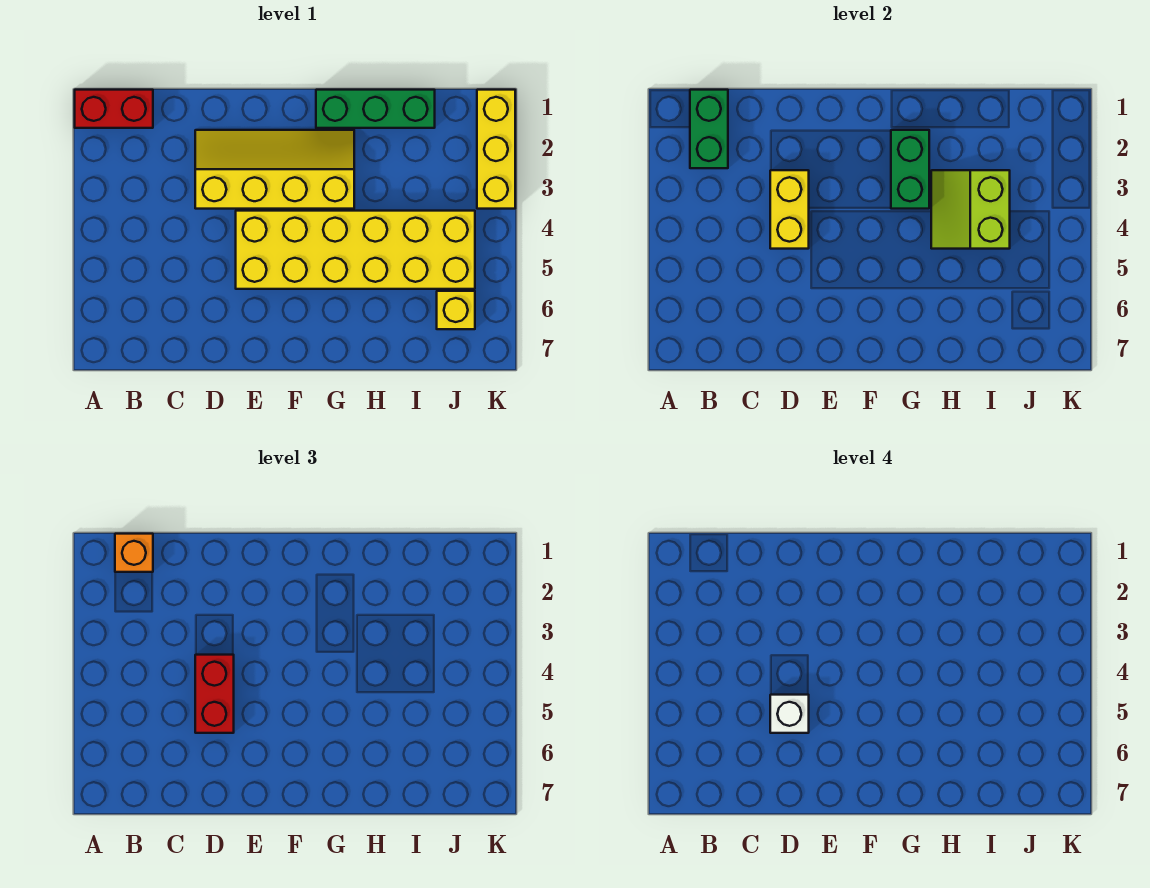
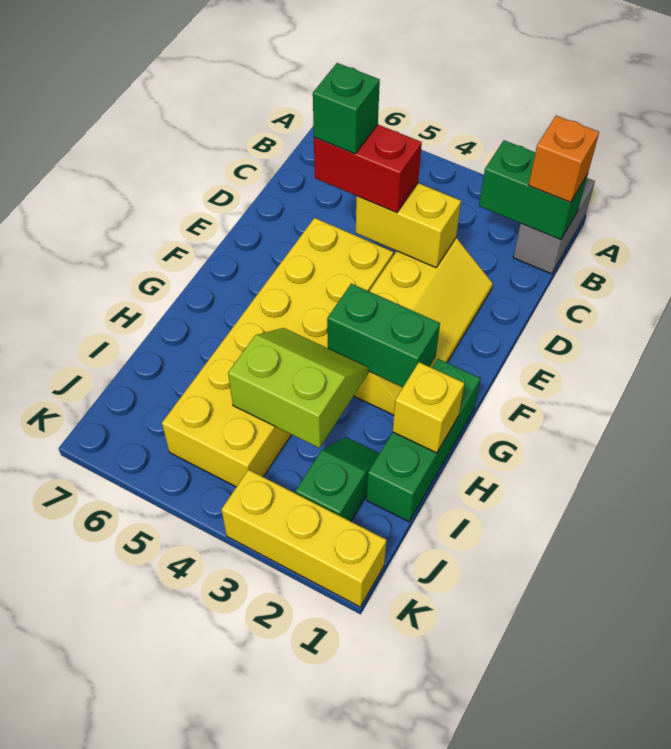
red brick A1:B1 level 1 -> grey brick A1:B1 level 1
white brick D5 level 4 -> green brick D5 level 4
none -> green slope I2:J2 level 1 top J
yellow brick J6 level 1 -> yellow brick H1 level 2

